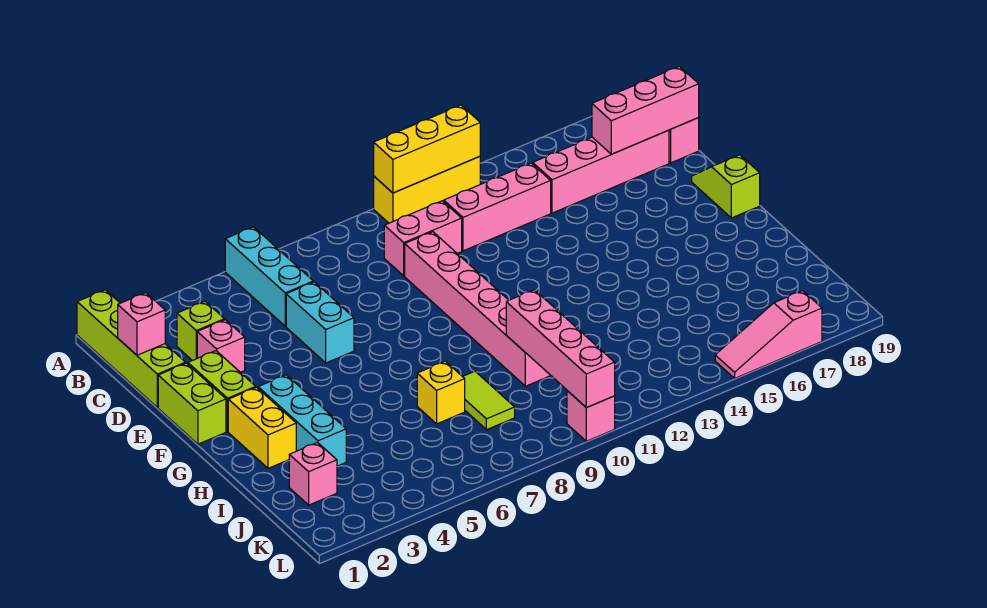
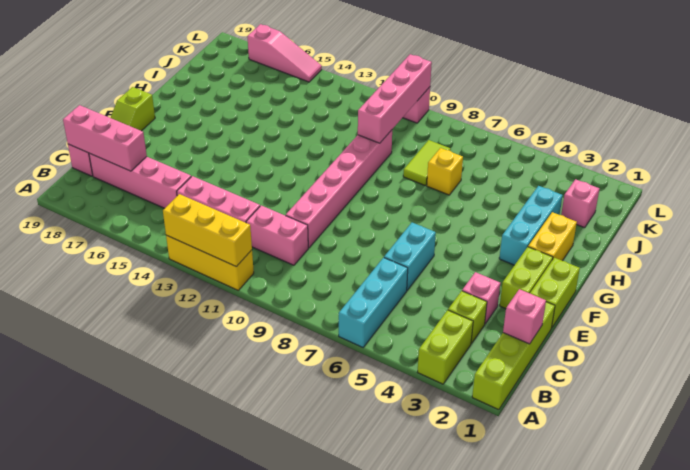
none -> lime brick A3:B3 level 1

